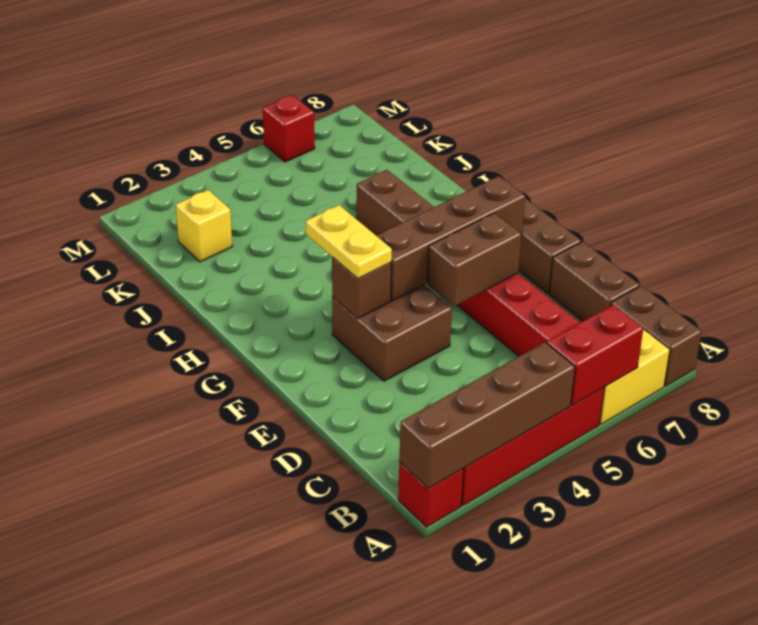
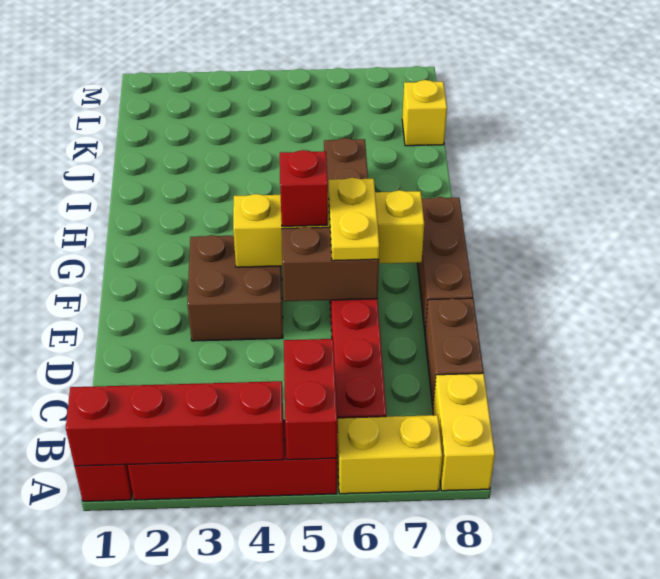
brown brick A1:A4 level 2 -> red brick A1:A4 level 2
red brick A5:A6 level 2 -> red brick A5:B5 level 2
brown brick A8:B8 level 1 -> yellow brick A8:B8 level 1
brown brick F3 level 2 -> none
yellow plate F3:G3 level 3 -> yellow plate E6:F6 level 3
brown brick F4:F7 level 2 -> yellow brick F4:F7 level 2
yellow brick K2 level 1 -> yellow brick K8 level 1
red brick M6 level 1 -> red brick F5 level 3

